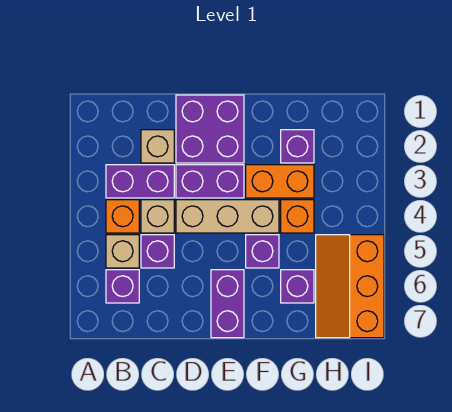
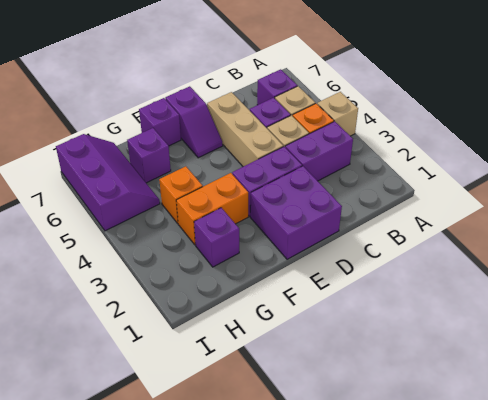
tan brick C2 level 1 -> tan brick A4 level 1
tan brick D4:F4 level 1 -> tan brick D4:D6 level 1
purple brick E6:E7 level 1 -> purple slope E6:E7 level 1 top 7
purple brick F5 level 1 -> purple brick F7 level 1
orange slope H5:I7 level 1 top I -> purple slope H5:I7 level 1 top I

